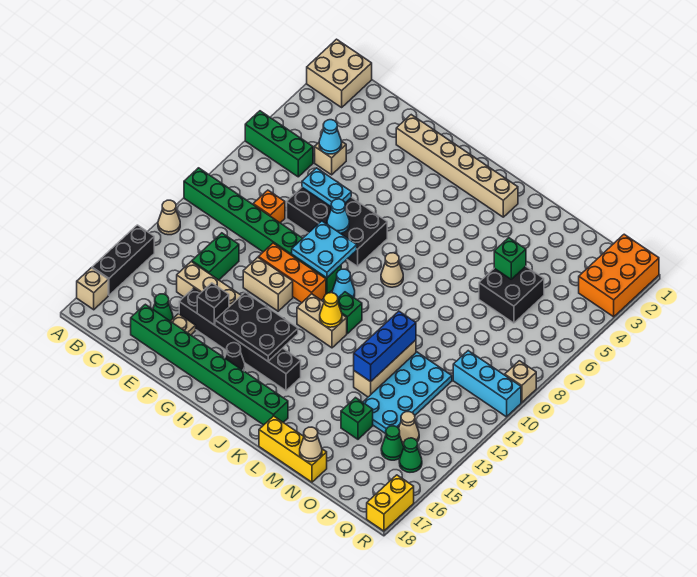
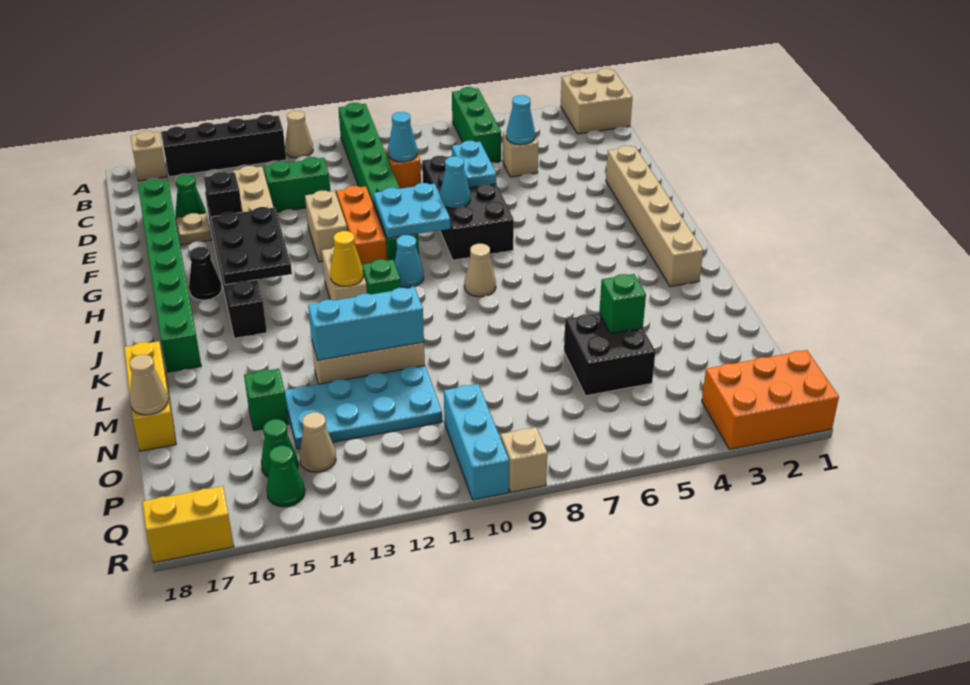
black brick A14:A16 level 1 -> black brick A13:A16 level 1
none -> cyan cone D9 level 2
blue brick M11:M13 level 2 -> cyan brick M11:M13 level 2

